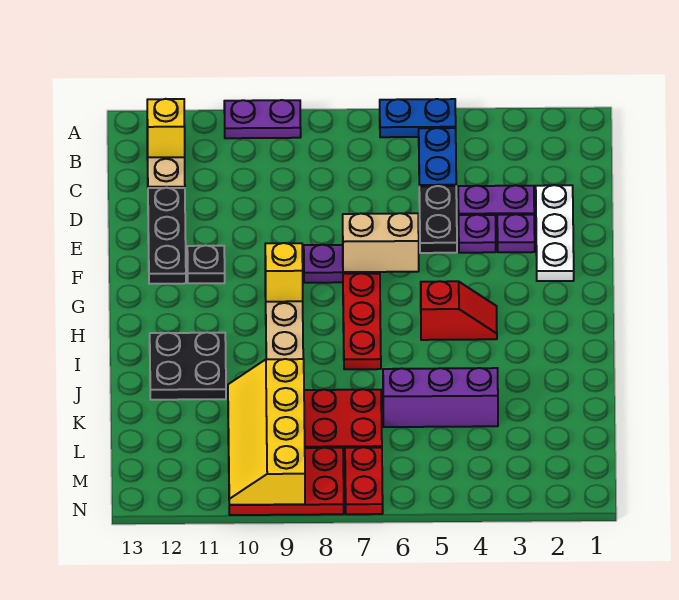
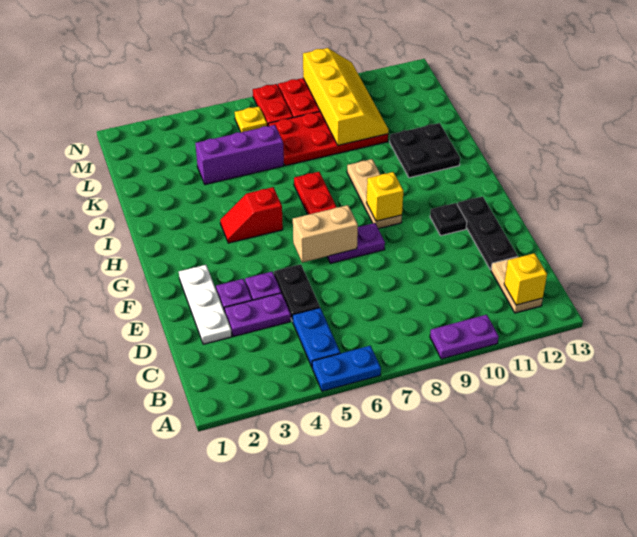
none -> yellow plate M6 level 1

